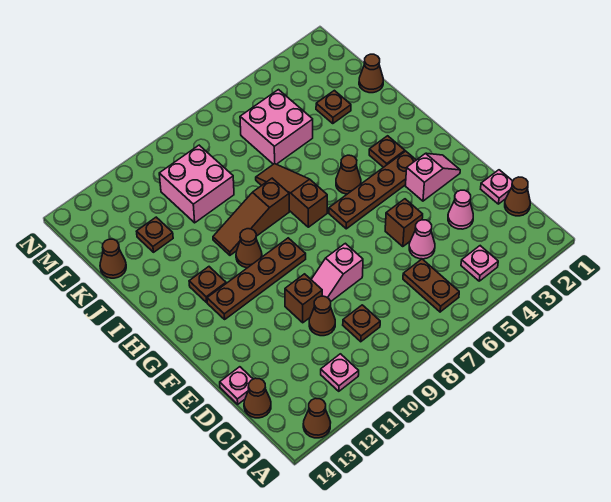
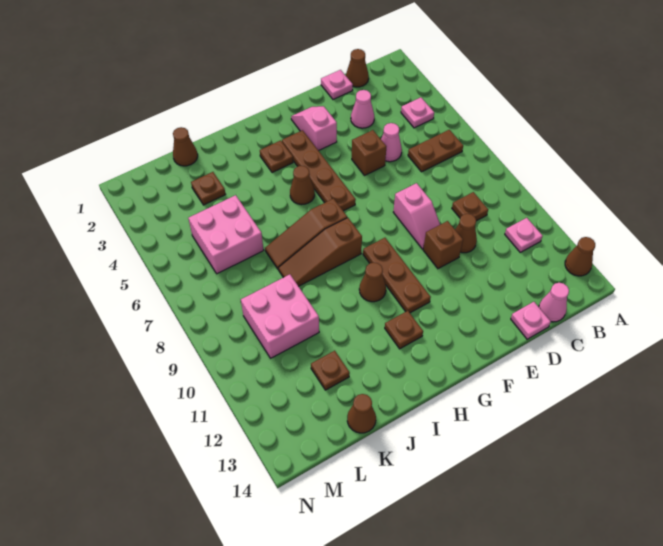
brown cone C14 level 1 -> pink cone C14 level 1
brown plate G9:G12 level 1 -> brown plate G9:G11 level 1
brown slope I8:I10 level 1 top 8 -> brown slope H8:J8 level 1 top H

